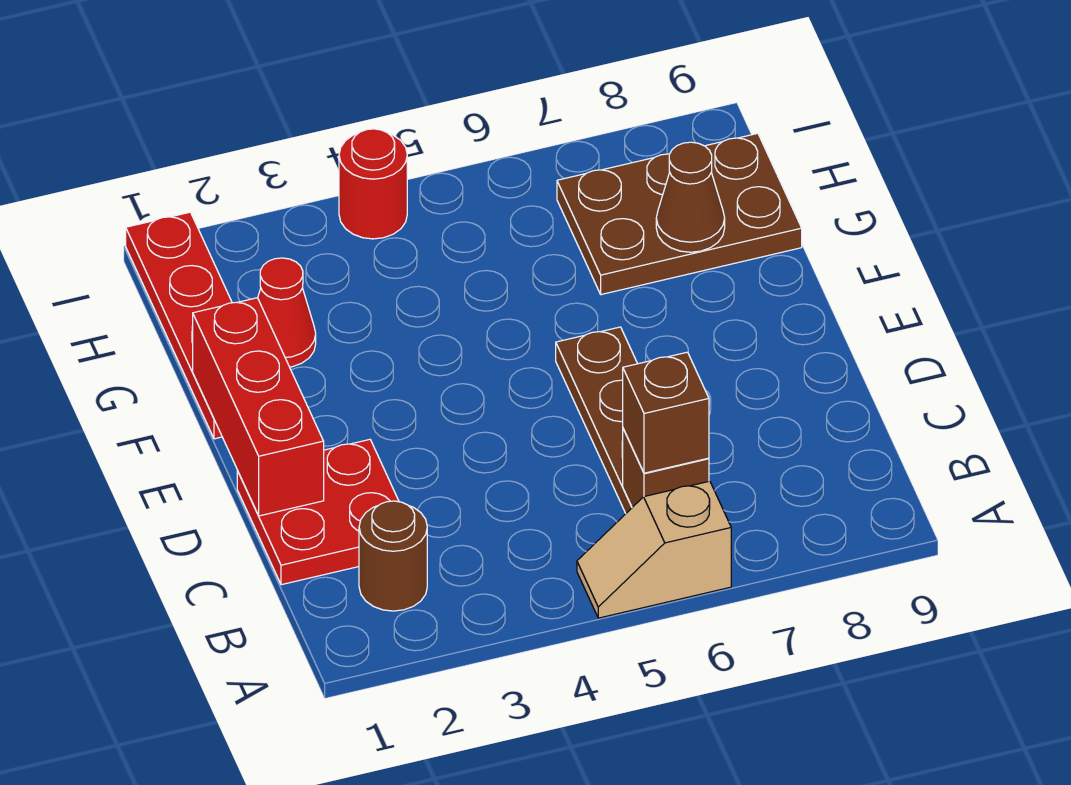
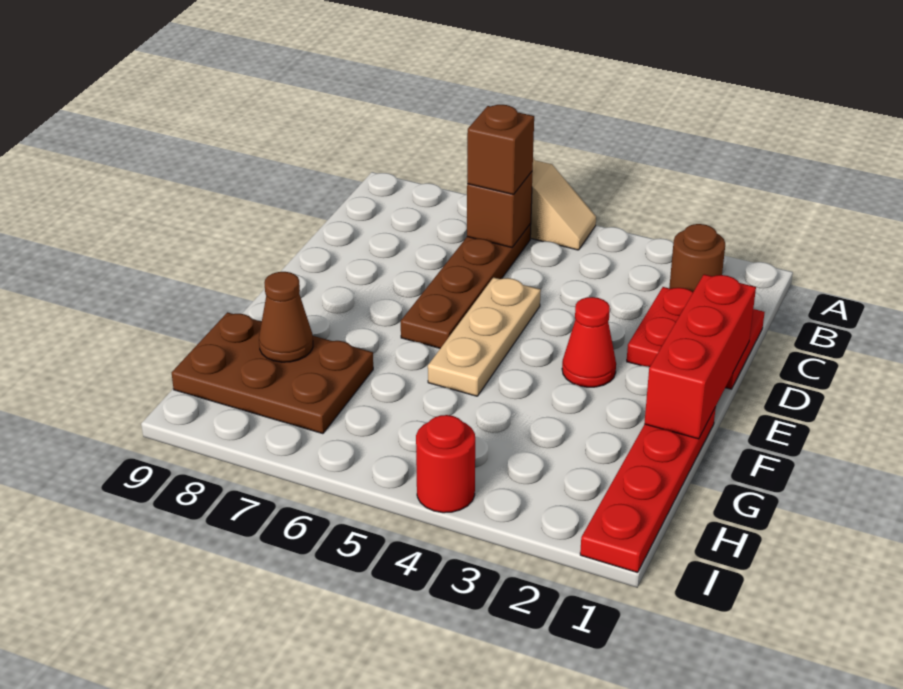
none -> tan plate D5:F5 level 1
red cone G2 level 1 -> red cone E3 level 1

